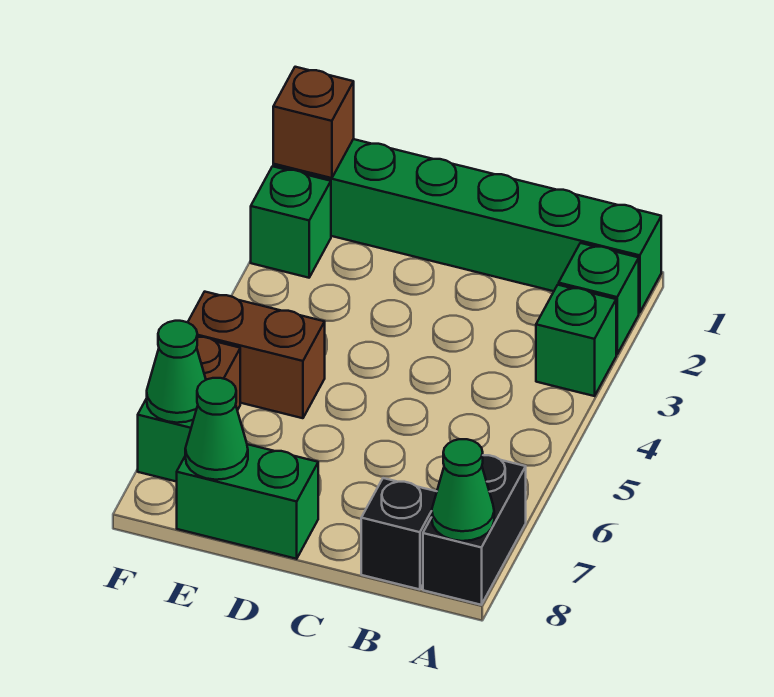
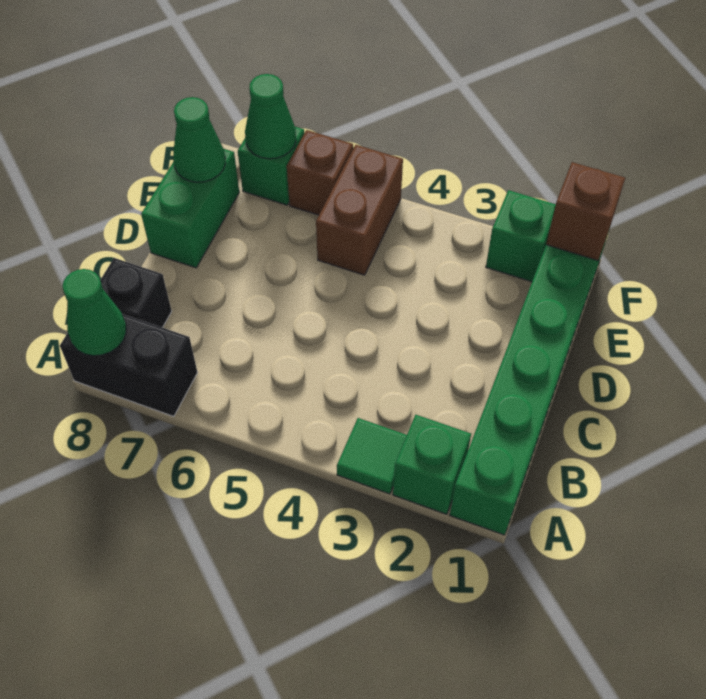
green brick A3 level 1 -> green tile A3 level 1

